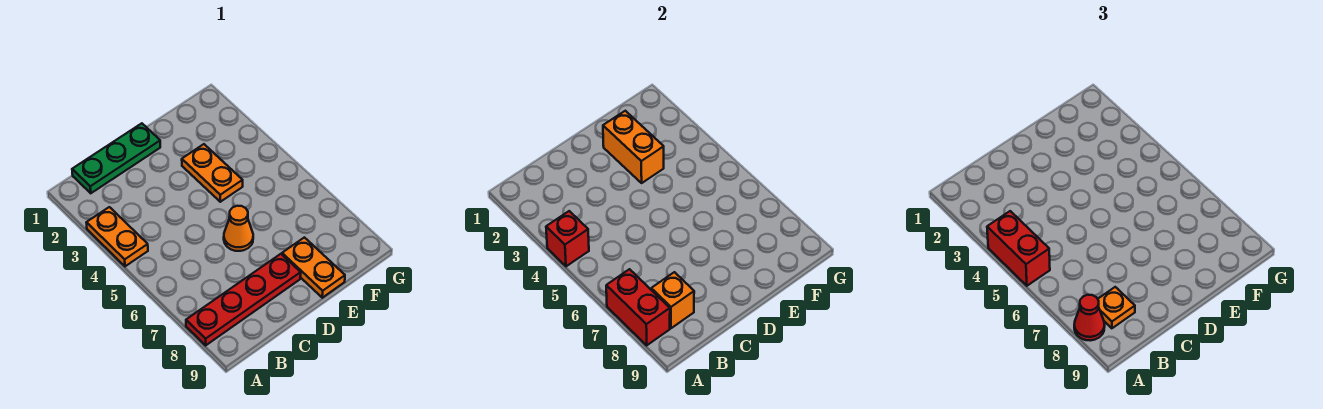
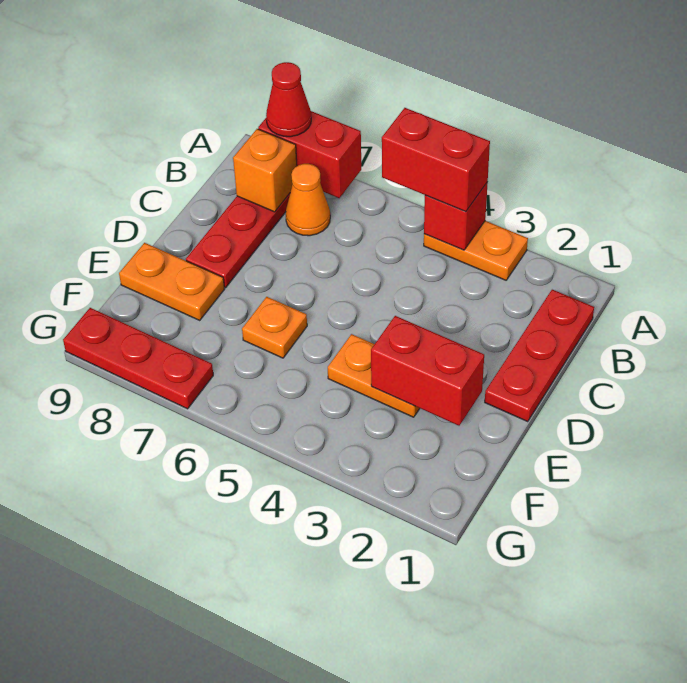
green plate B1:D1 level 1 -> red plate B1:D1 level 1
orange plate B8 level 3 -> orange plate E6 level 1
orange cone D6 level 1 -> orange cone B7 level 1
orange brick E2:E3 level 2 -> red brick E2:E3 level 2
none -> red plate G7:G9 level 1

